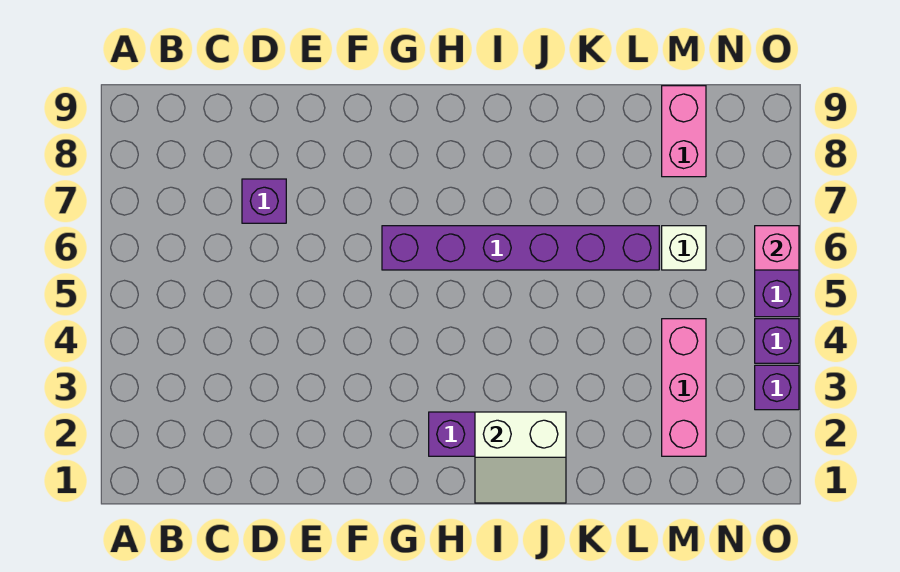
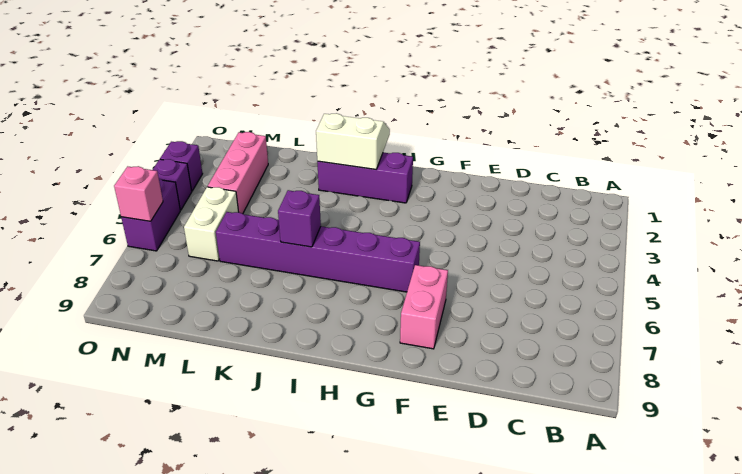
purple brick D7 level 1 -> purple brick J6 level 2
white brick M6 level 1 -> white brick M5:M6 level 1
pink brick M8:M9 level 1 -> pink brick F7:F8 level 1

